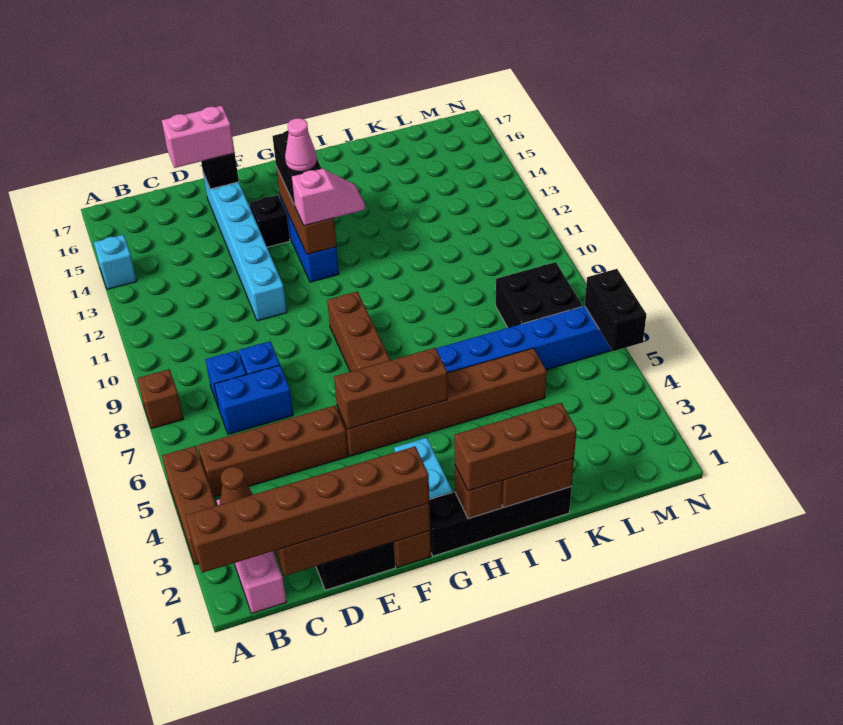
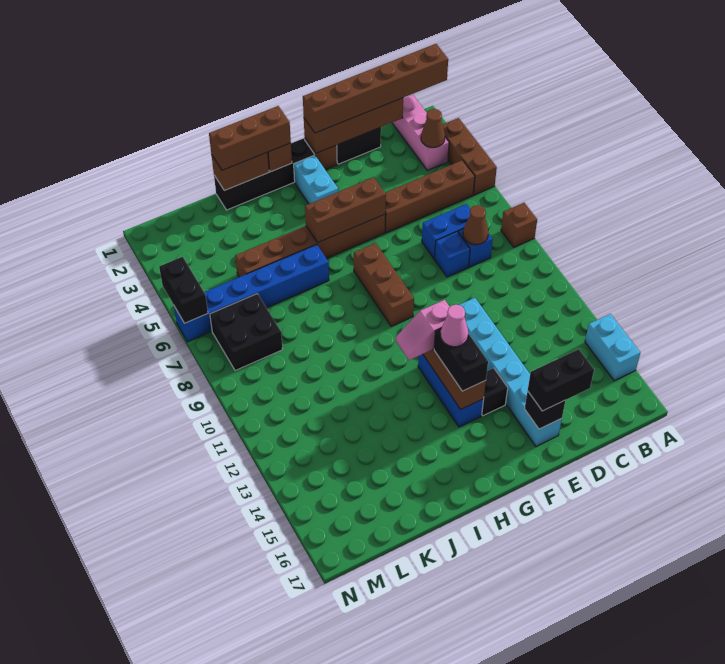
cyan brick A14 level 1 -> cyan brick A14:A15 level 1
none -> brown cone C8 level 2
pink brick D16:E16 level 3 -> black brick D16:E16 level 3

